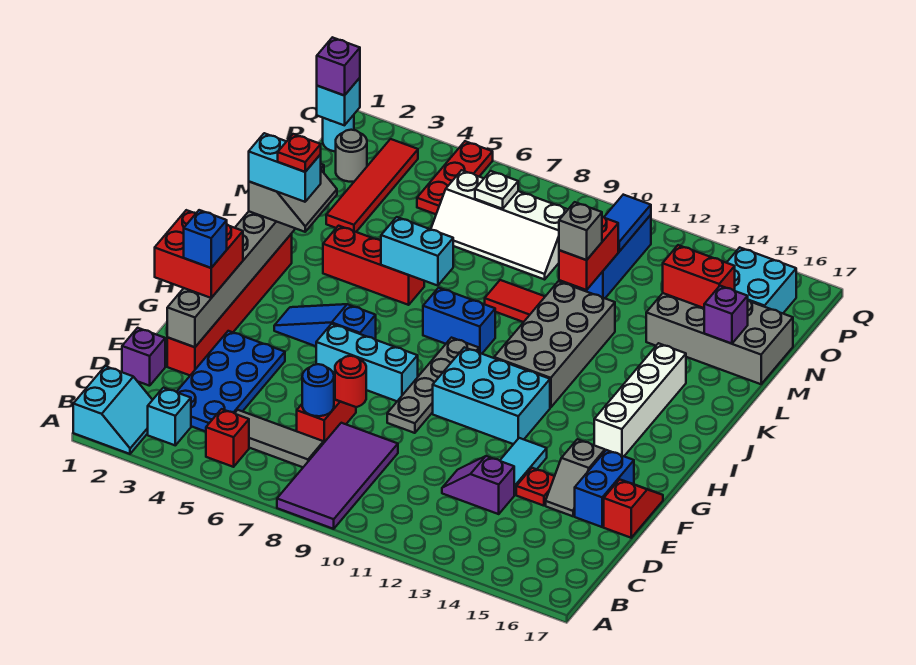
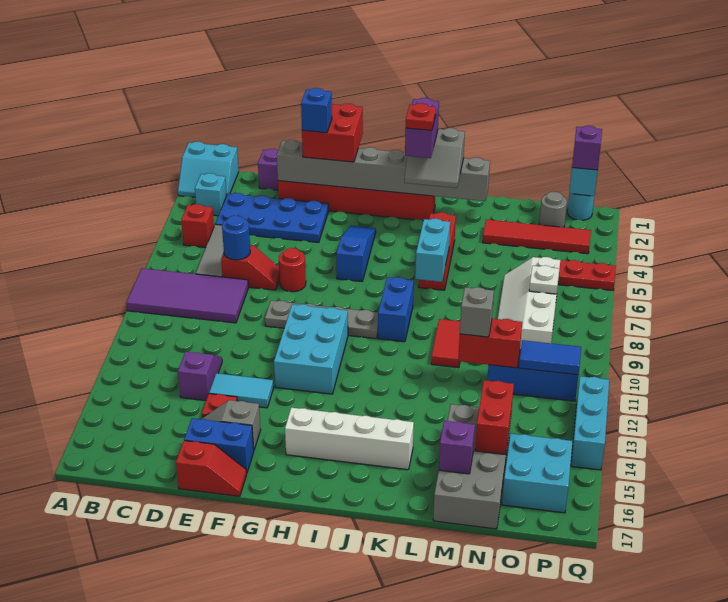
cyan brick G6:G8 level 1 -> cyan brick Q12:Q14 level 1
grey brick I11:L12 level 1 -> none
cyan brick J2:J3 level 4 -> purple brick J2:J3 level 4

